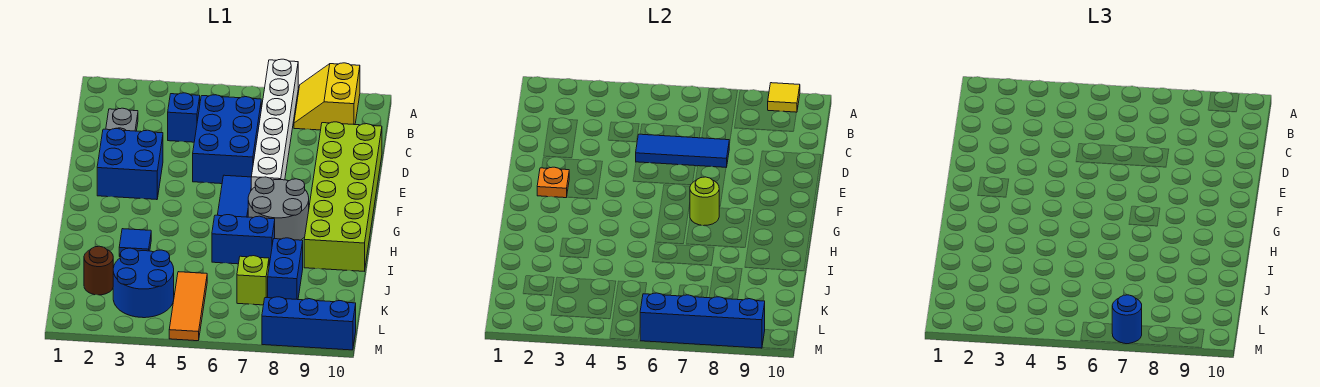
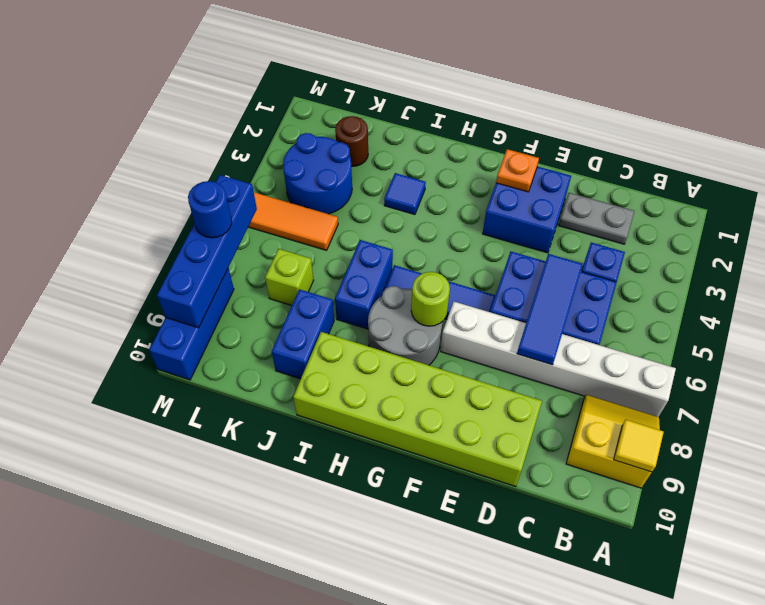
blue brick J8:K8 level 1 -> blue brick J8:J9 level 1

